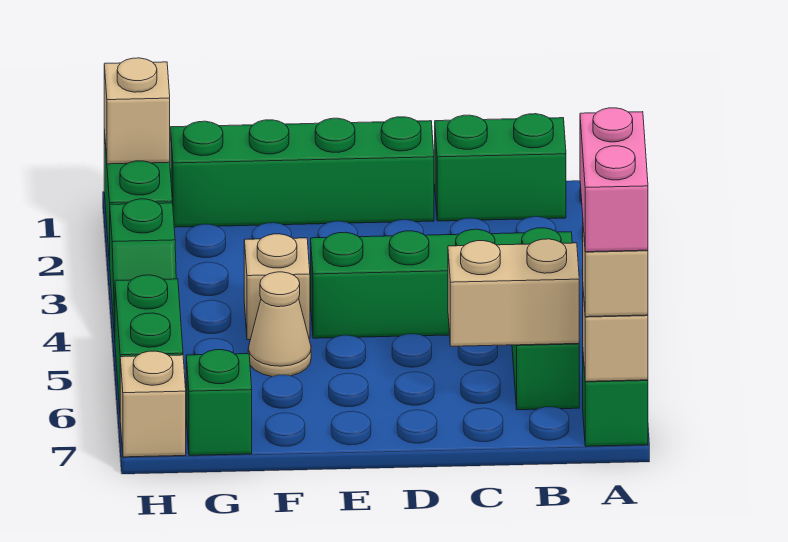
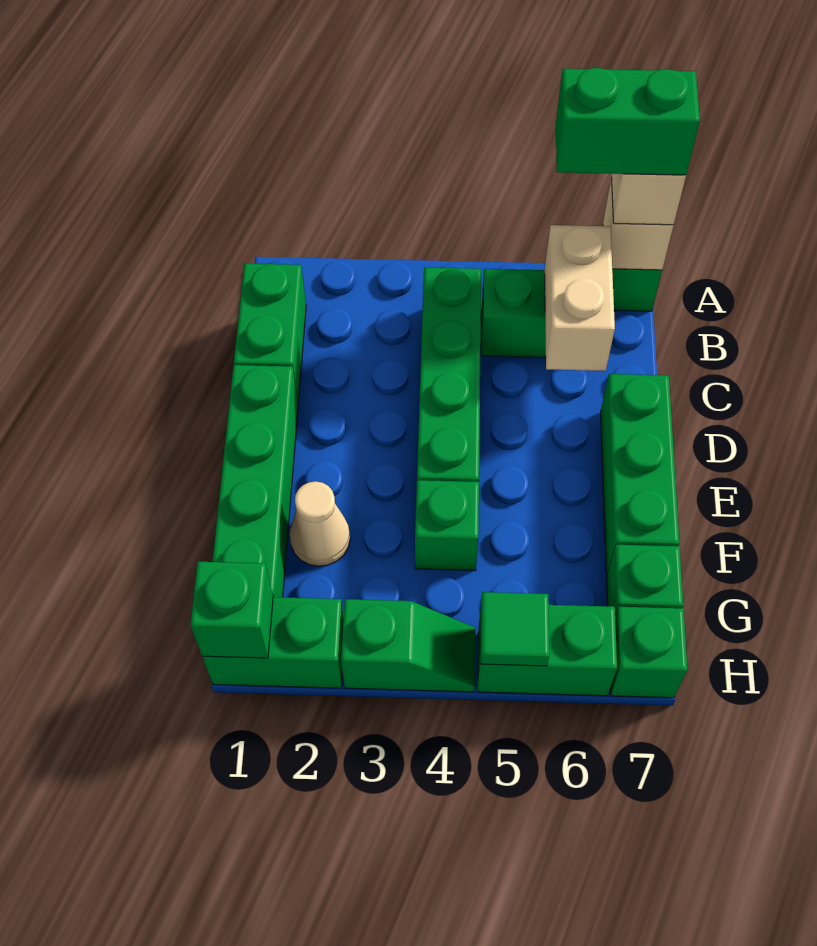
pink brick A6:A7 level 4 -> green brick A6:A7 level 4
none -> green brick D7:F7 level 1
tan brick F4 level 1 -> green brick F4 level 1
tan cone F5 level 1 -> tan cone F2 level 1
tan brick H1 level 2 -> green brick H1 level 2
none -> green tile H5 level 2
tan brick H7 level 1 -> green brick H7 level 1

